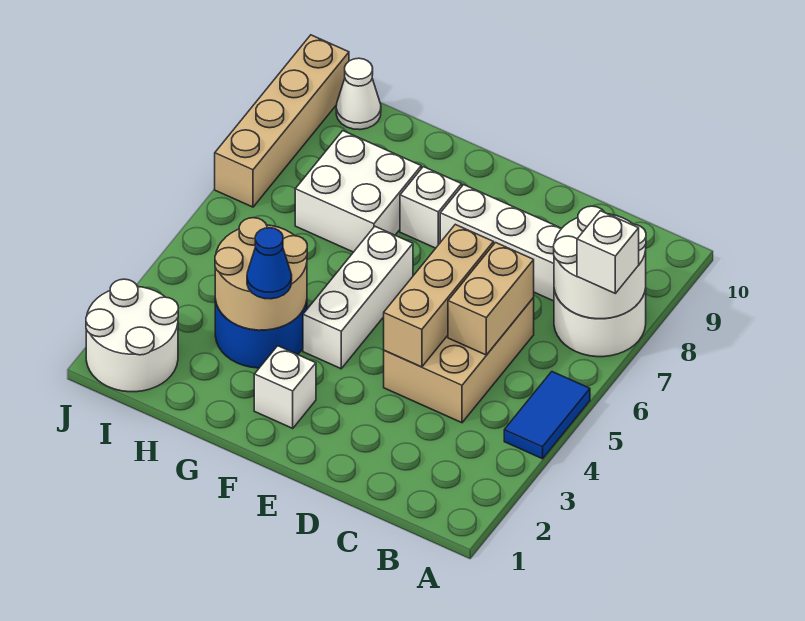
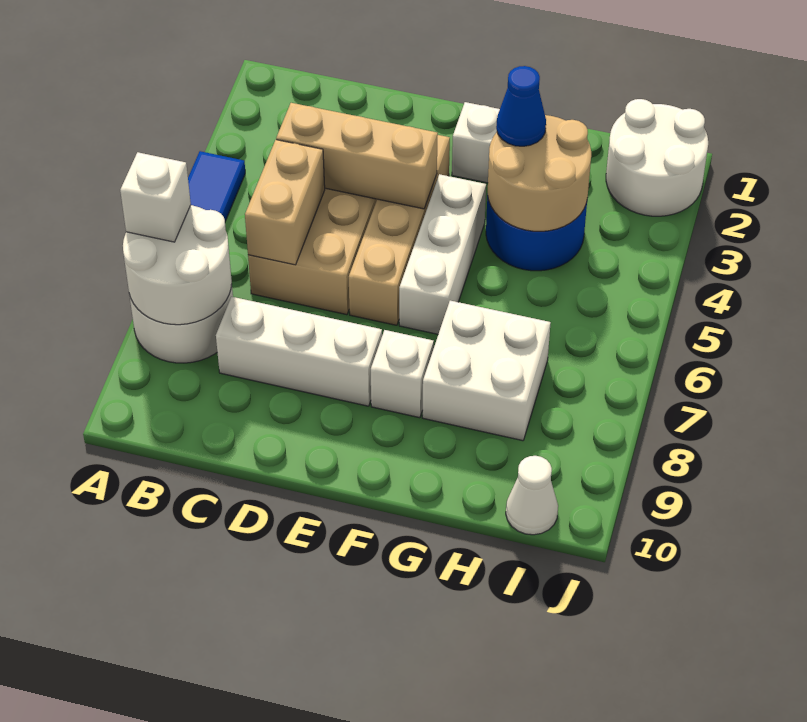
tan brick D4:D6 level 2 -> tan brick C4:E4 level 2
tan brick J7:J10 level 1 -> tan brick E3:E6 level 1

